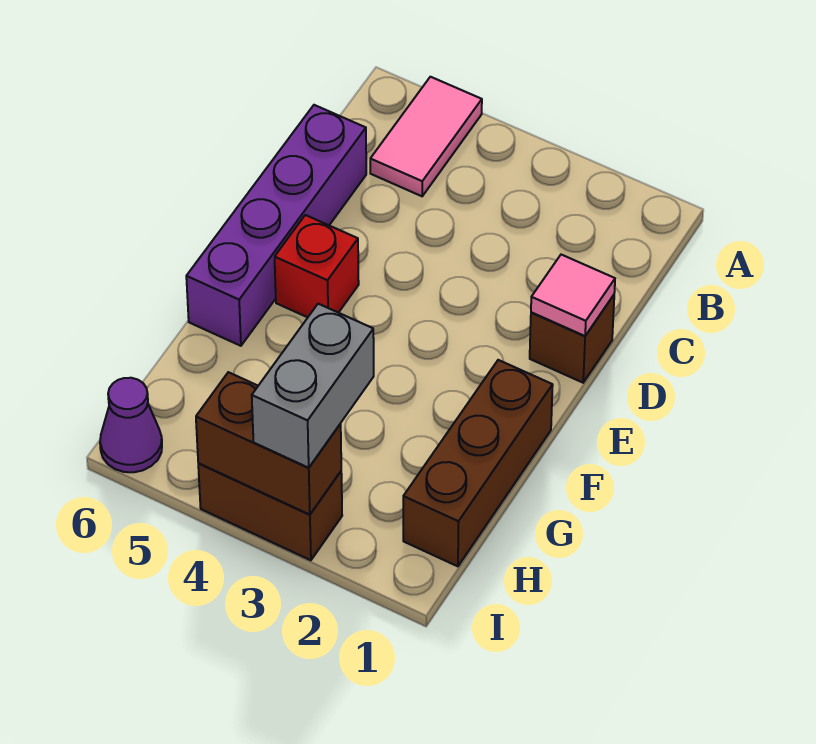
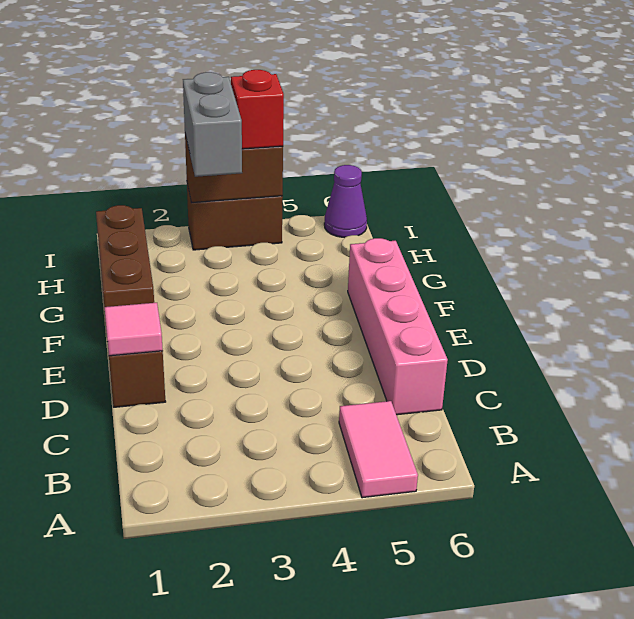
purple brick C6:F6 level 1 -> pink brick C6:F6 level 1
red brick E5 level 1 -> red brick I4 level 3

